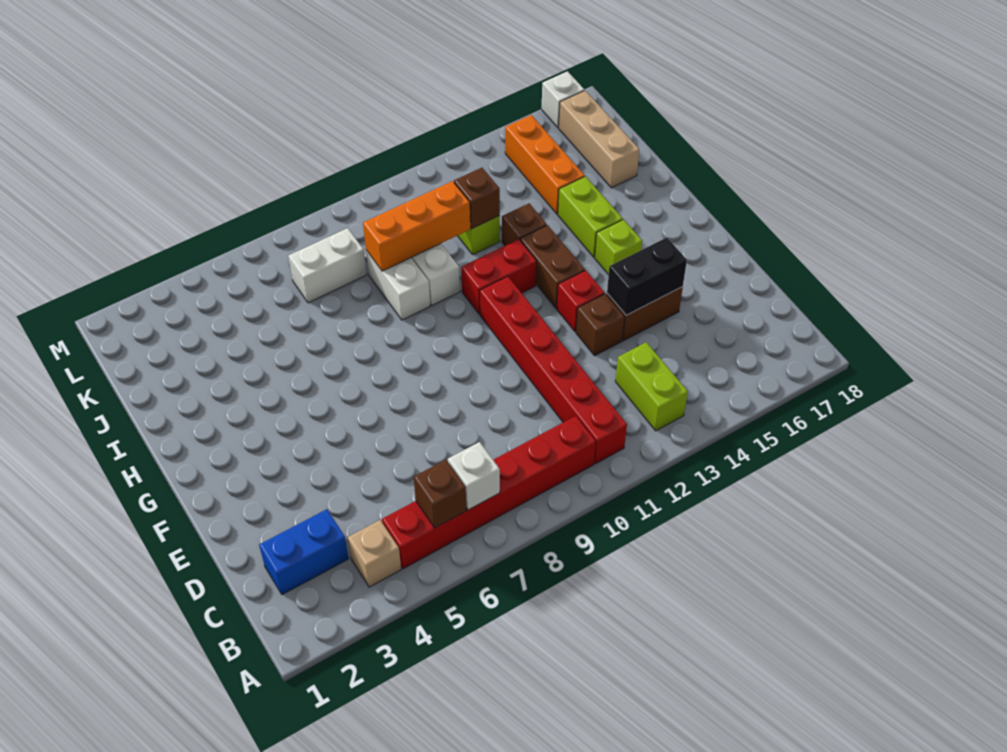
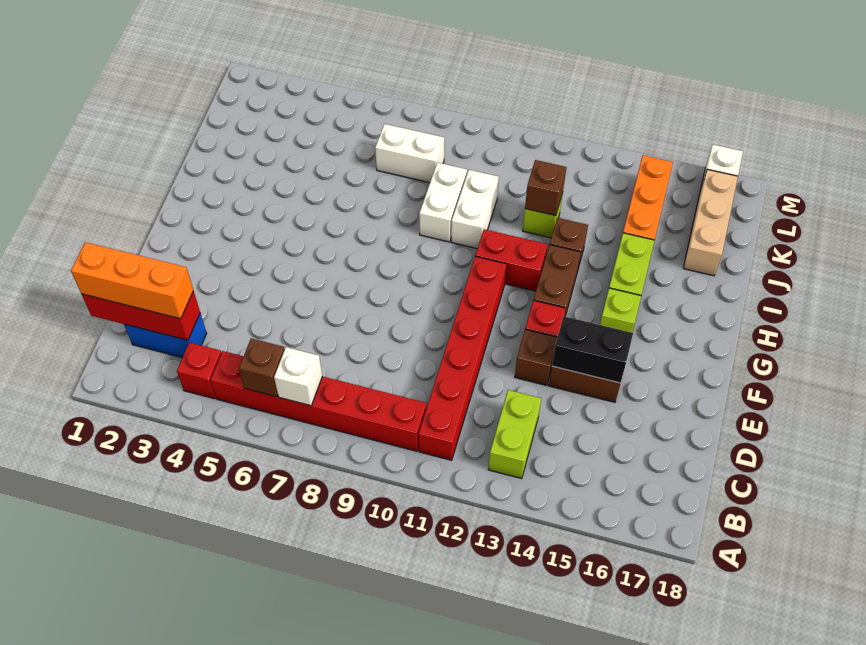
tan brick B4 level 1 -> red brick B4 level 1
none -> red brick C1:C3 level 2
orange brick J9:J11 level 2 -> orange brick C1:C3 level 3

